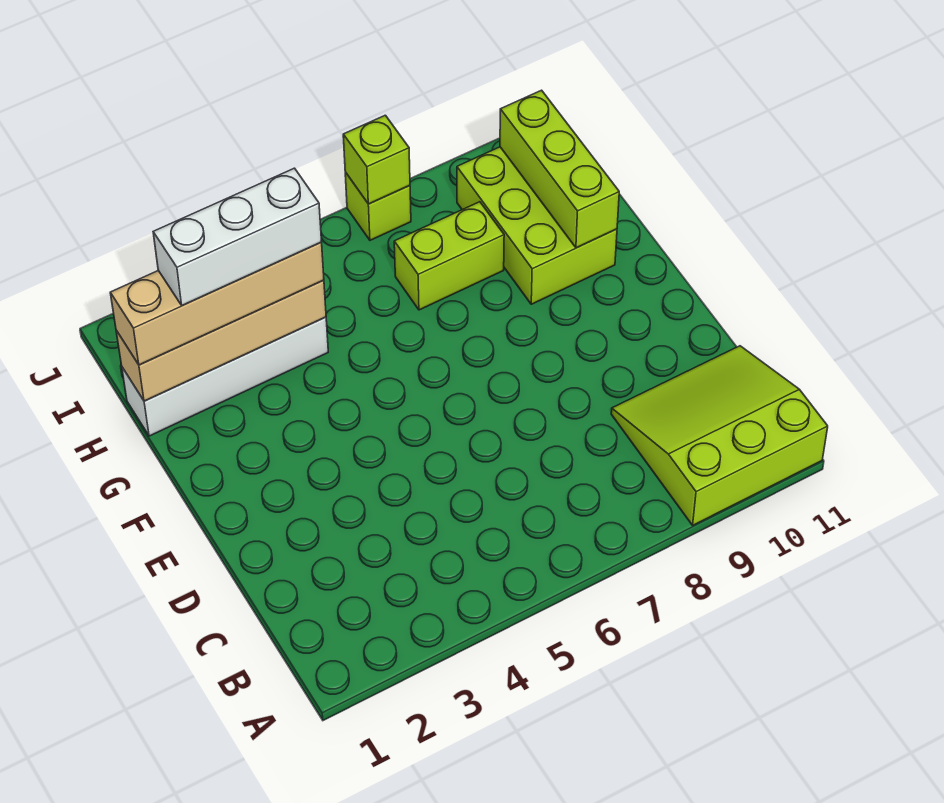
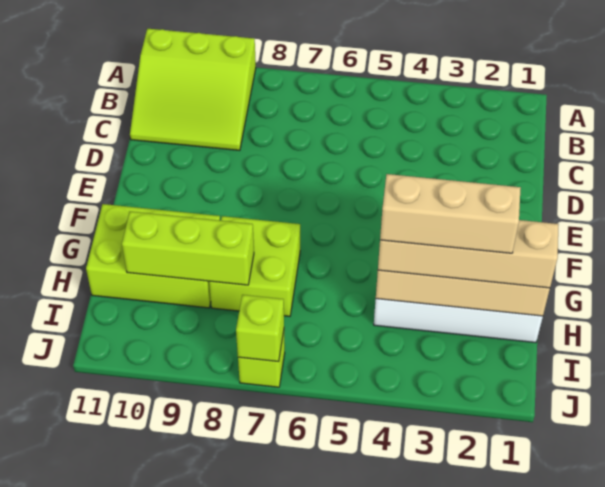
lime brick G9:I10 level 1 -> lime brick G9:H11 level 1
lime brick G10:I10 level 2 -> lime brick H8:H10 level 2
white brick H2:H4 level 4 -> tan brick H2:H4 level 4
lime brick H7:H8 level 1 -> lime brick G7:H8 level 1

